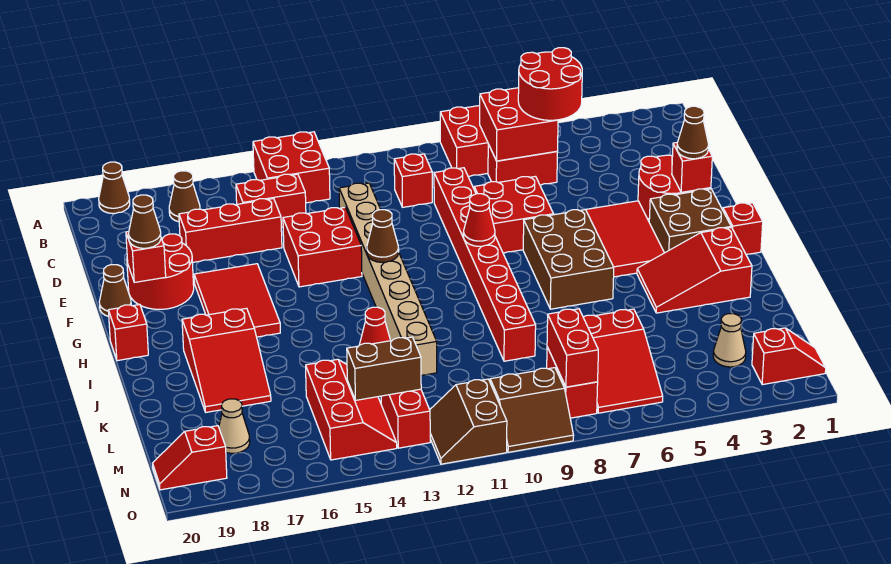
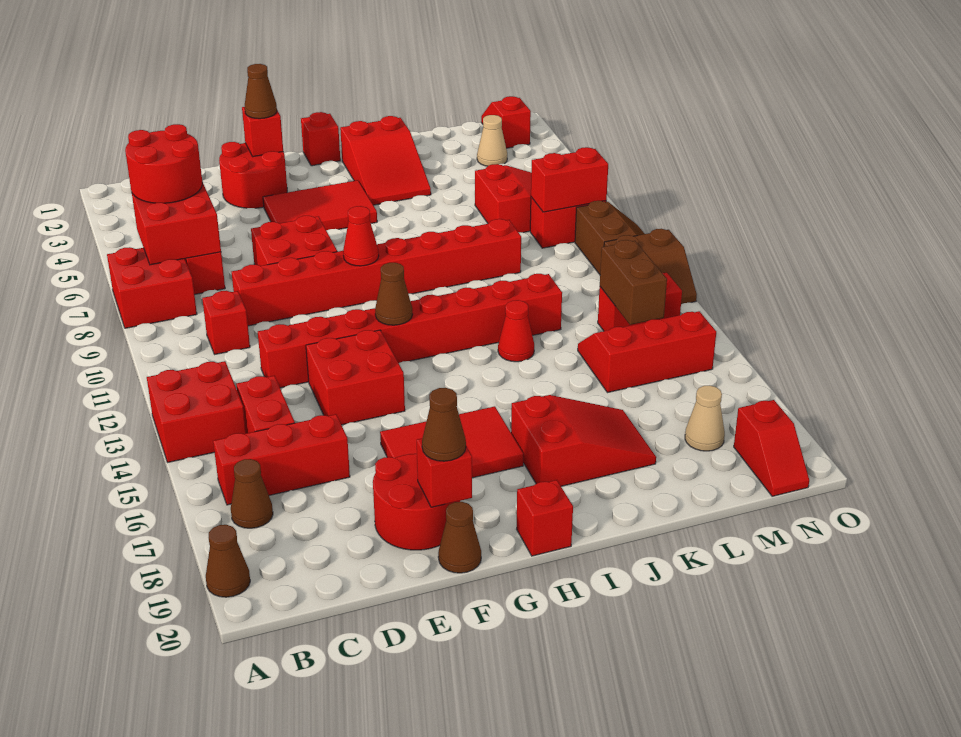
tan brick D12:K12 level 1 -> red brick D12:K12 level 1
red brick D15:D17 level 1 -> red brick B16:D16 level 1
brown brick G2:H3 level 1 -> none
brown brick G6:I7 level 1 -> none

